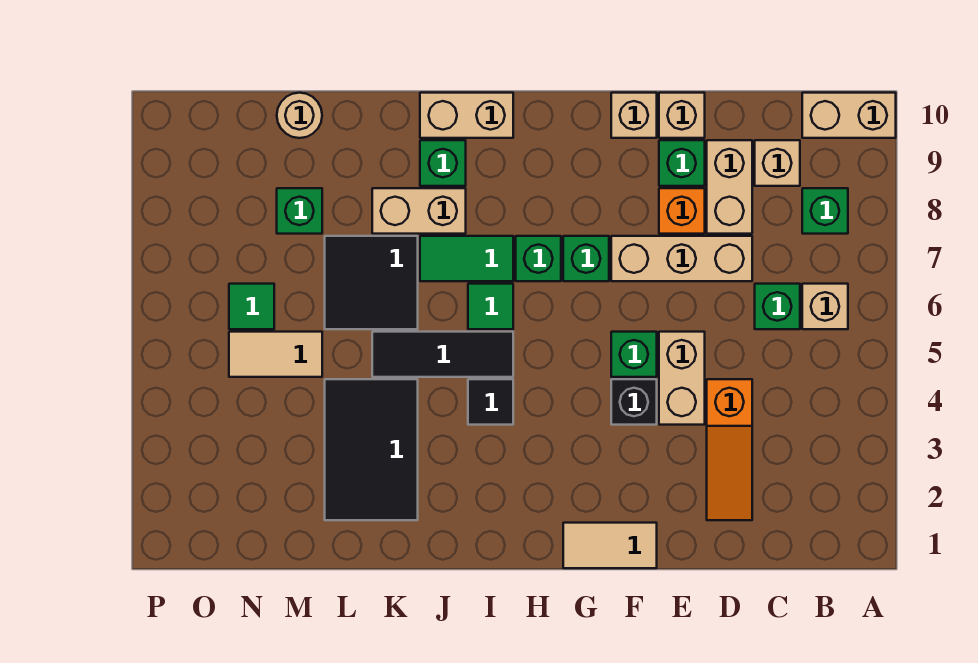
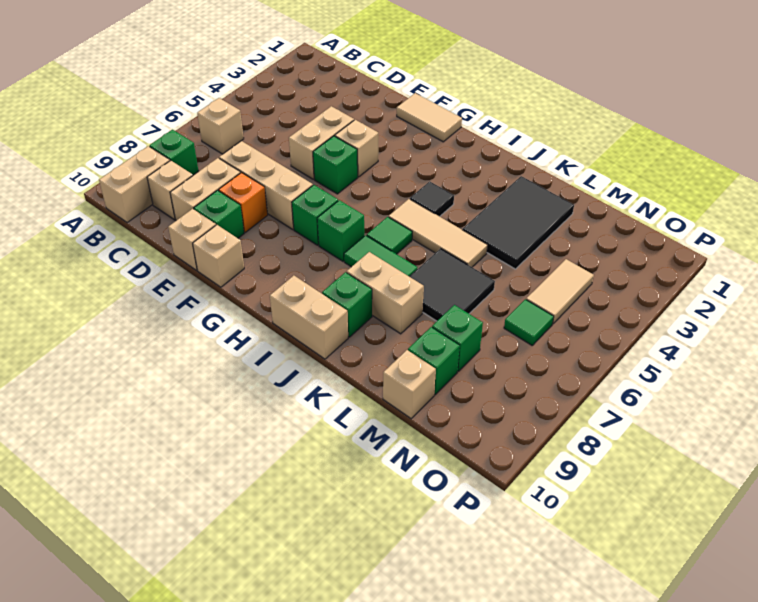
tan brick A10:B10 level 1 -> tan brick B9:B10 level 1
green brick C6 level 1 -> green brick M9 level 1
orange slope D2:D4 level 1 top 4 -> none
black brick F4 level 1 -> tan brick F4 level 1
black tile I5:K5 level 1 -> tan tile I5:K5 level 1
tan tile M5:N5 level 1 -> tan tile N4:N5 level 1
tan round brick M10 level 1 -> tan brick M10 level 1

